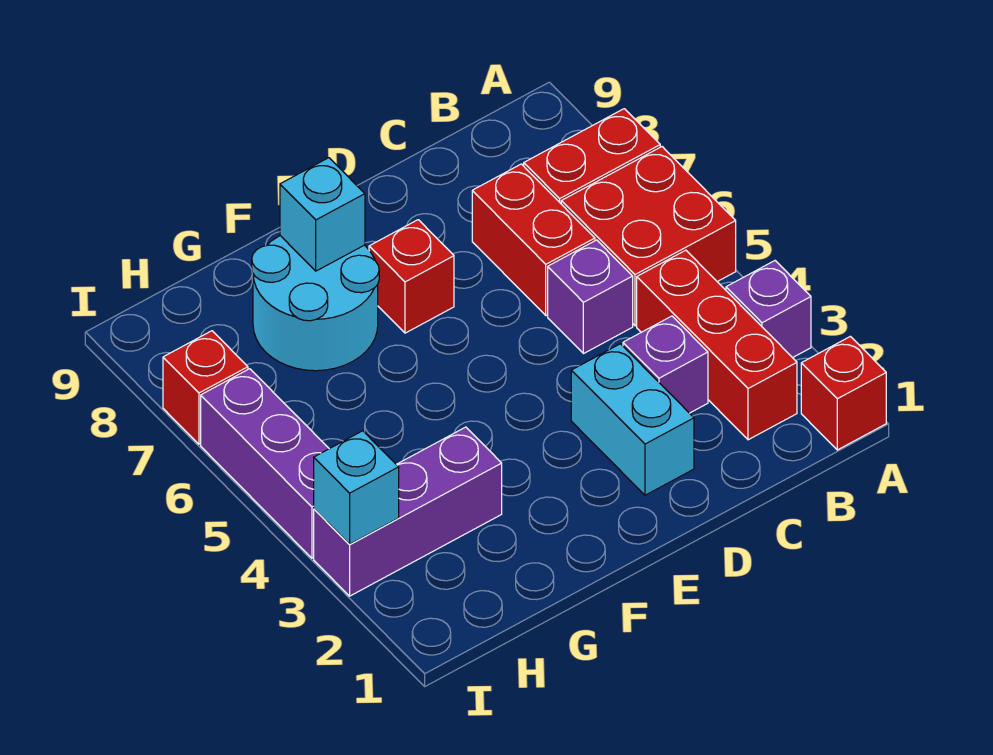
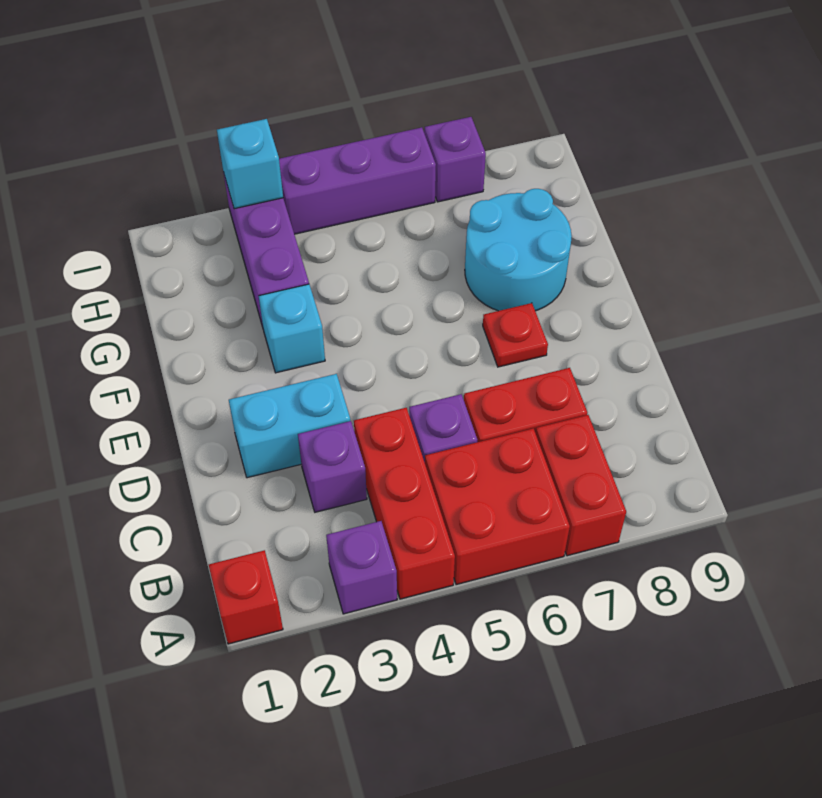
red brick B2:B4 level 1 -> red brick A4:C4 level 1
red brick E7 level 1 -> red plate E7 level 1
cyan brick F8 level 2 -> cyan brick F3 level 1
red brick I7 level 1 -> purple brick I7 level 1

